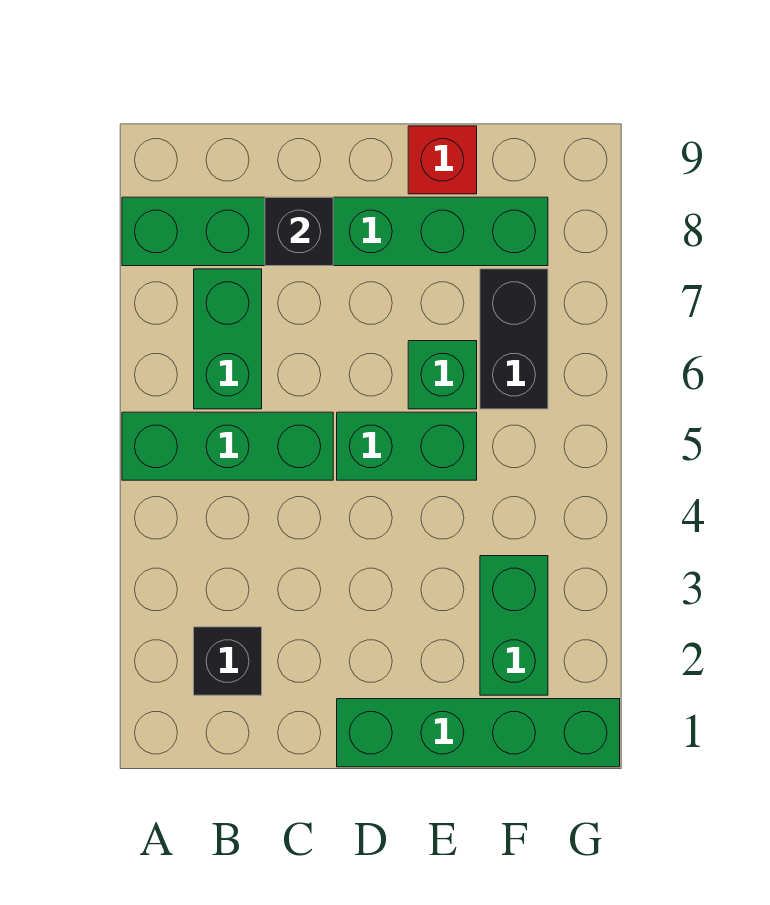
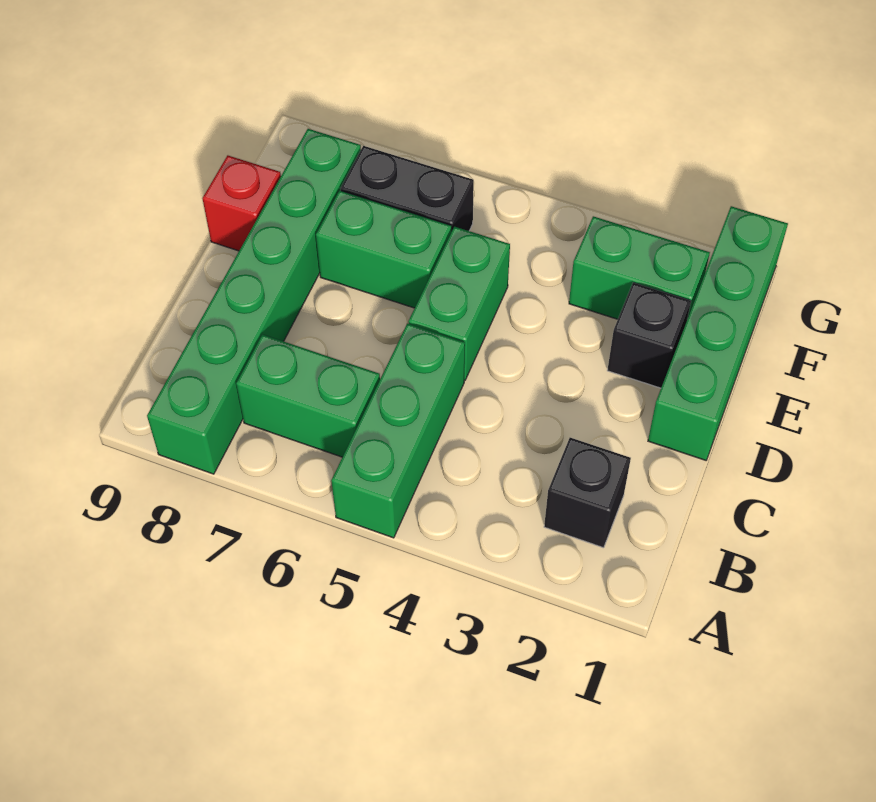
black brick C8 level 2 -> black brick E2 level 1
green brick E6 level 1 -> green brick E6:E7 level 1

